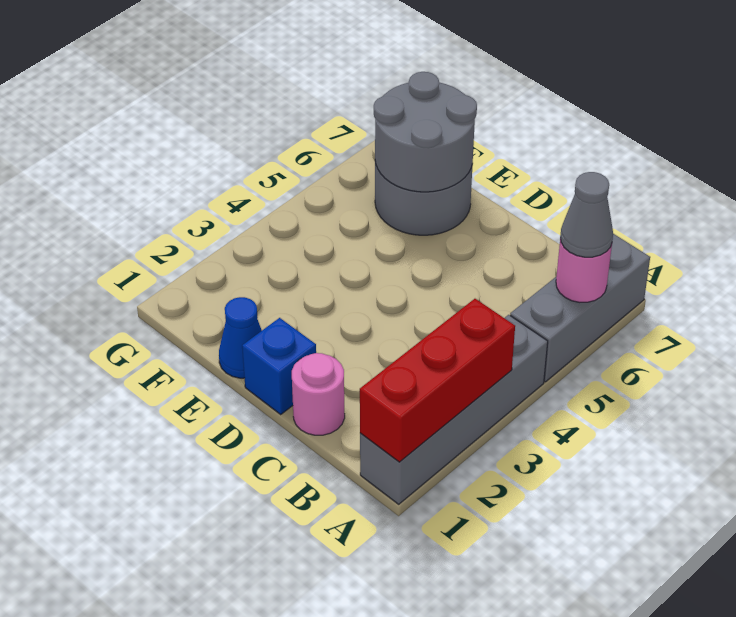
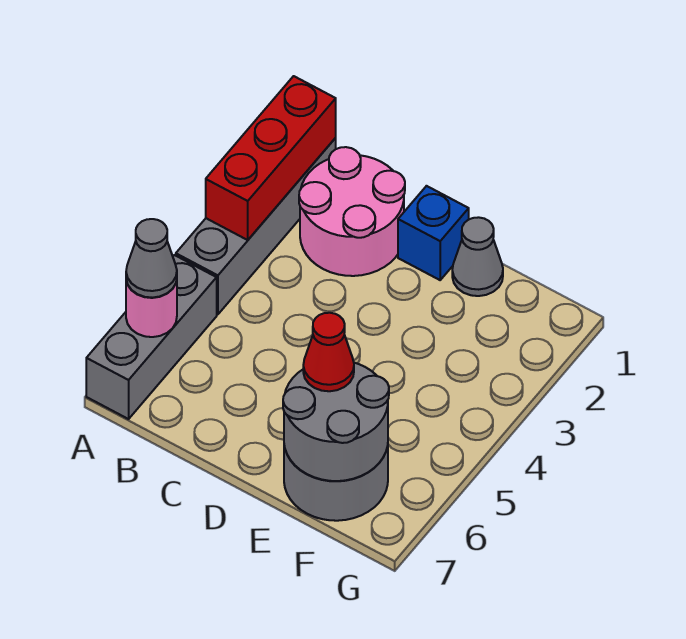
pink round brick C1 level 1 -> pink round brick B1:C2 level 1
blue cone E1 level 1 -> grey cone E1 level 1
none -> red cone E6 level 3

